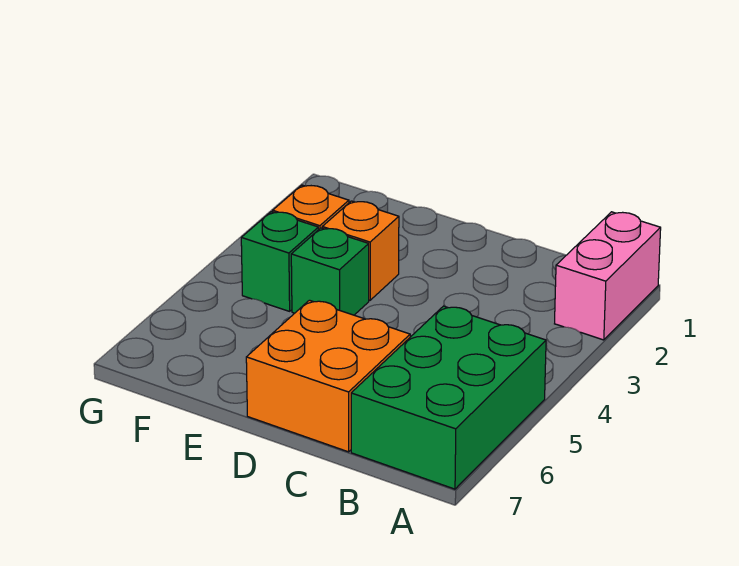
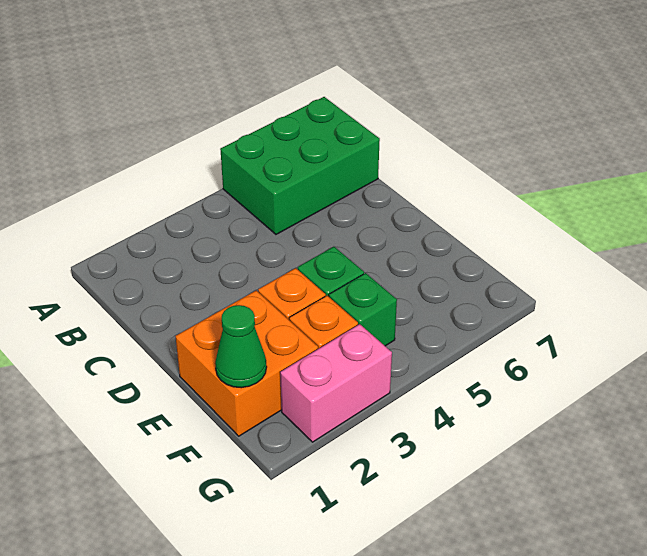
pink brick A1:A2 level 1 -> pink brick G2:G3 level 1
orange brick C6:D7 level 1 -> orange brick E1:F2 level 1
none -> green cone F1 level 2

